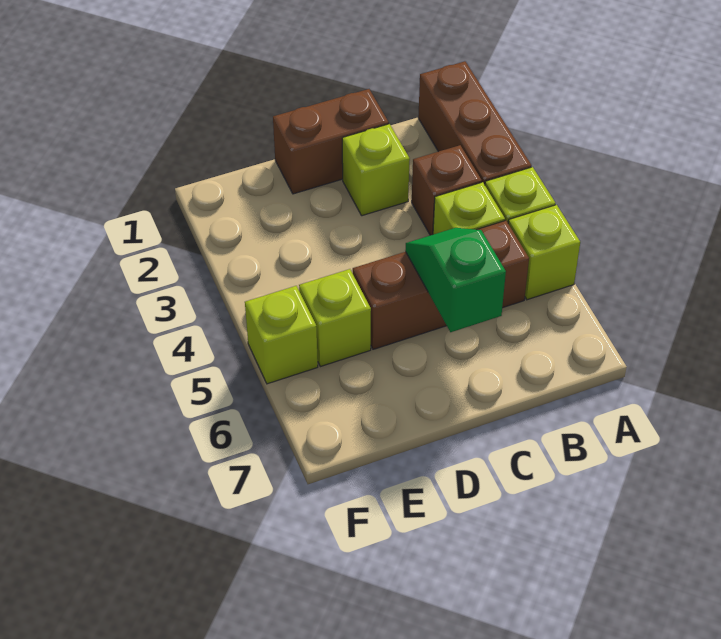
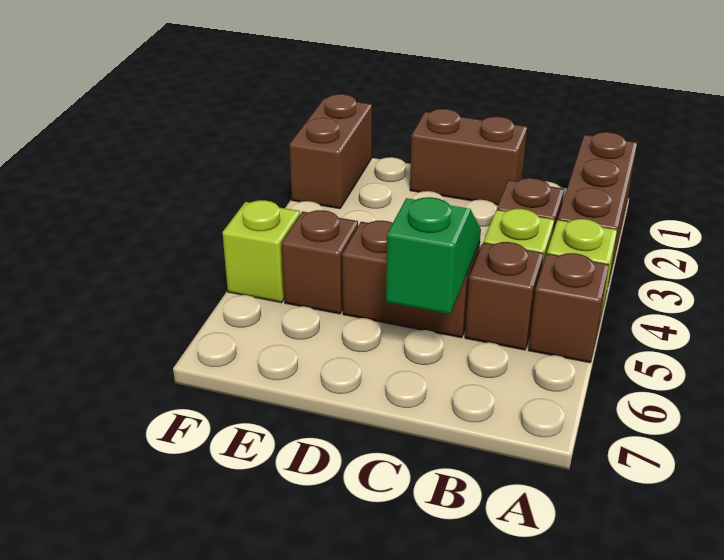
lime brick A5 level 1 -> brown brick A5 level 1
lime brick C2 level 1 -> none
lime brick E5 level 1 -> brown brick E5 level 1
none -> brown brick F1:F2 level 1

